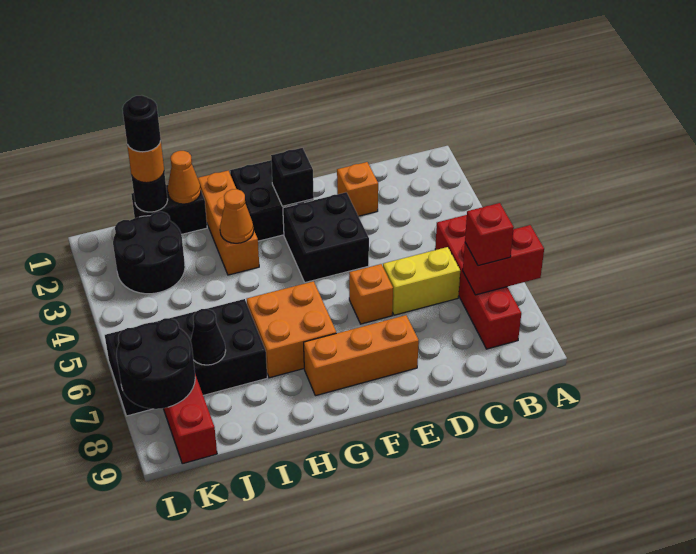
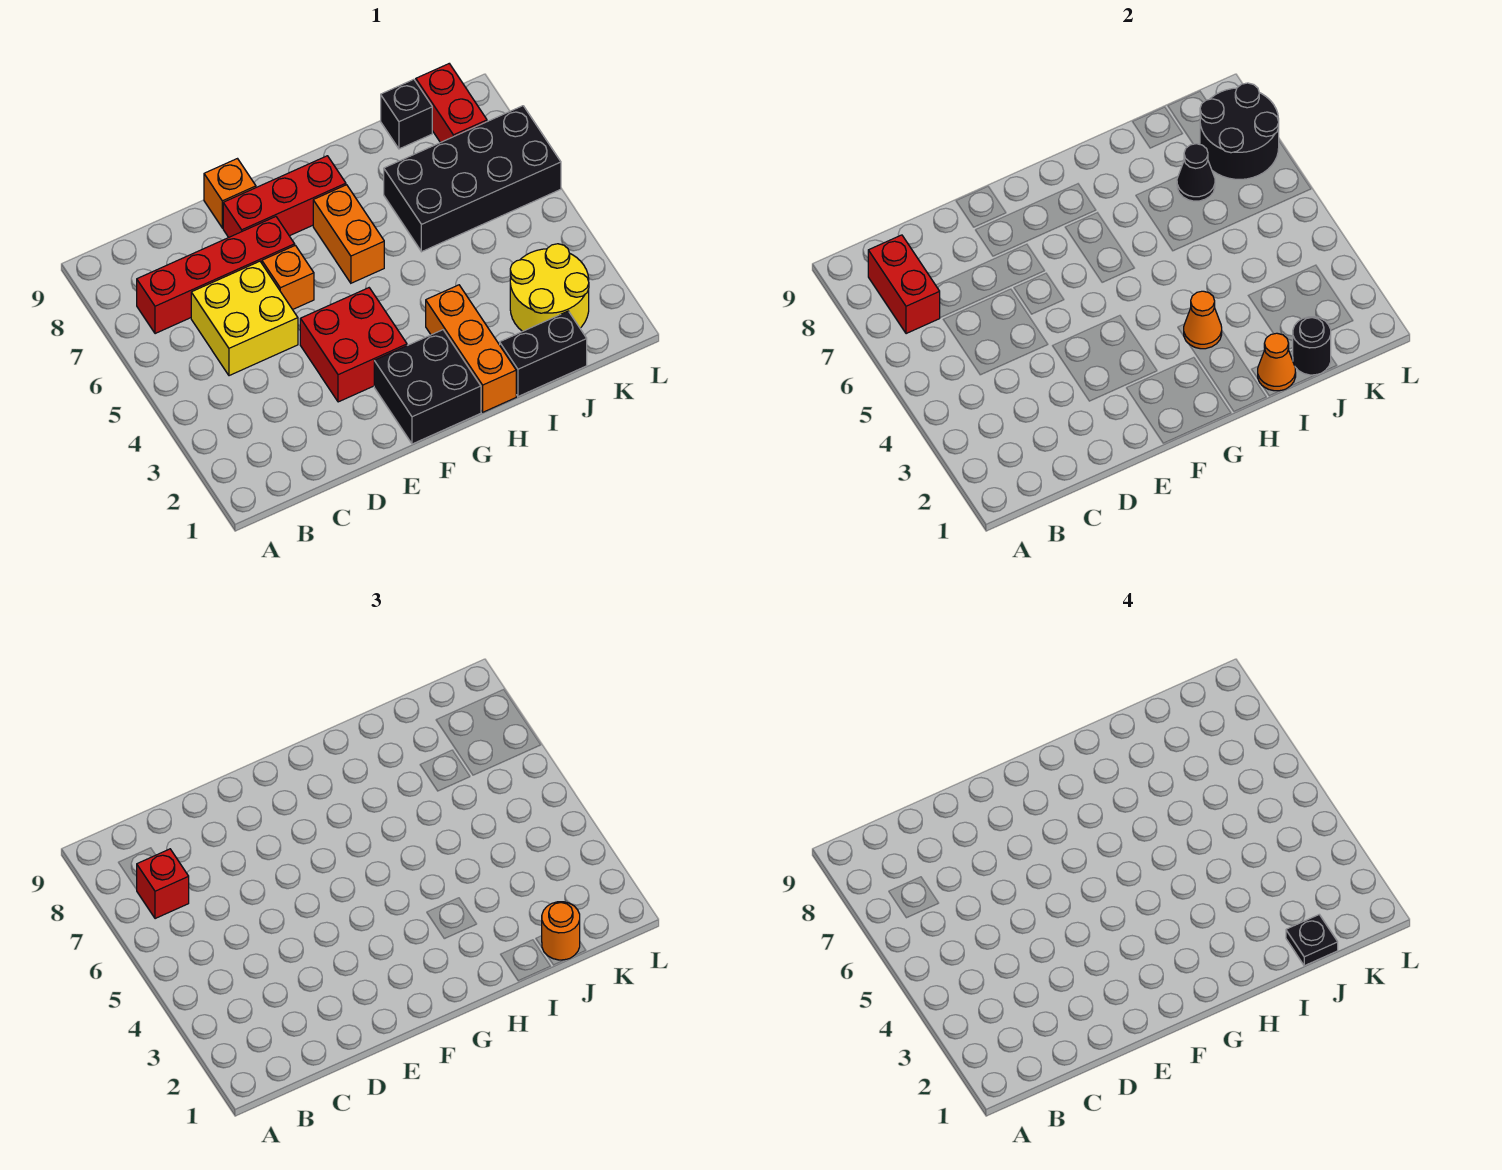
red brick A7:B7 level 2 -> red brick B7:B8 level 2
red brick B5:B8 level 1 -> red brick B7:E7 level 1
yellow brick C6:D6 level 1 -> yellow brick C5:D6 level 1
orange brick D2 level 1 -> orange brick E9 level 1
black brick E3:F4 level 1 -> red brick E3:F4 level 1
orange brick E8:G8 level 1 -> red brick E8:G8 level 1
black brick F2 level 2 -> black brick J9 level 1
orange brick G6:H7 level 1 -> orange brick G6:G7 level 1
black round brick J1 level 4 -> black plate J1 level 4
black round brick J2:K3 level 1 -> yellow round brick J2:K3 level 1

